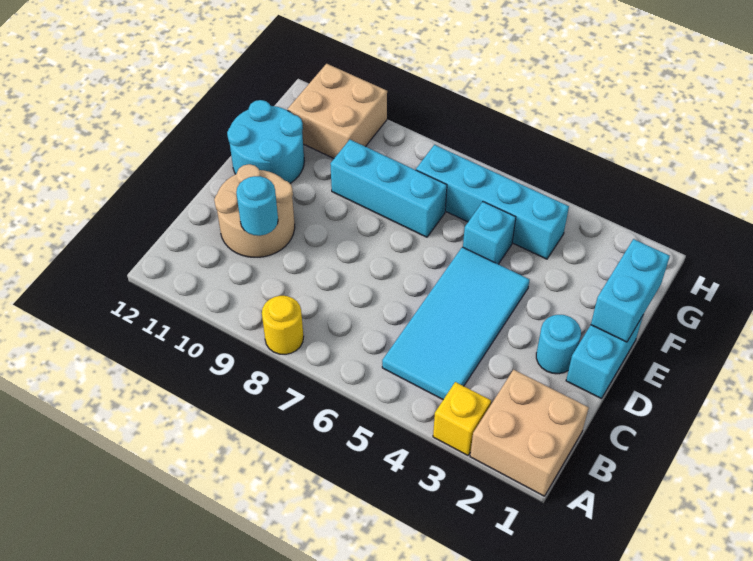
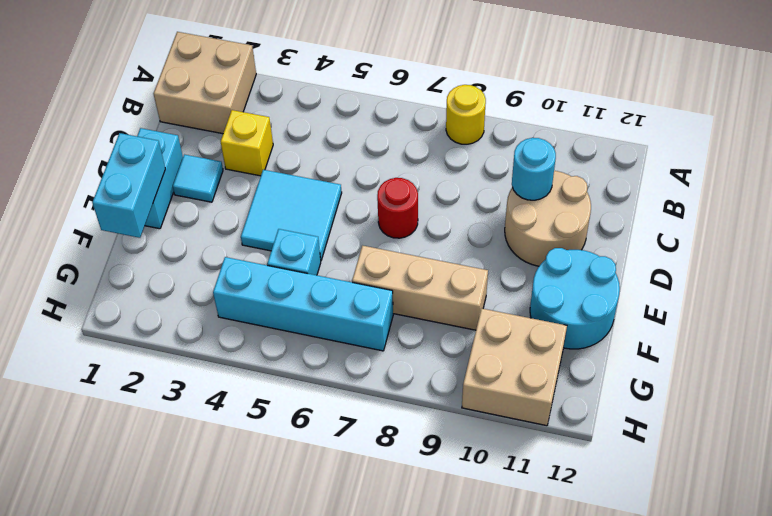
yellow brick A3 level 1 -> yellow brick C3 level 1
cyan tile B4:E5 level 1 -> cyan tile D4:E5 level 1
cyan round brick D2 level 1 -> cyan tile D2 level 1
none -> red round brick D7 level 1
cyan brick F7:F9 level 1 -> tan brick F7:F9 level 1

